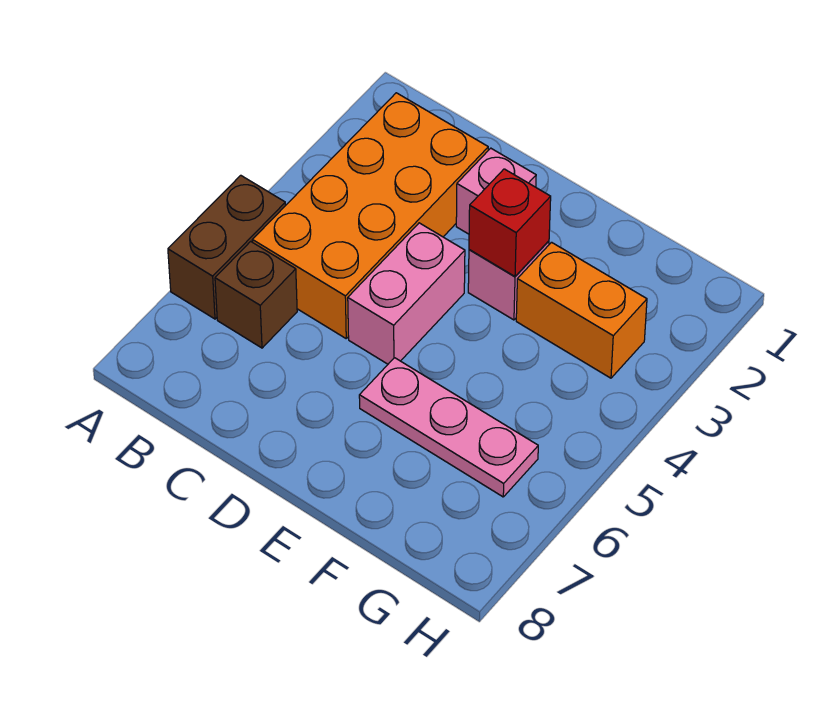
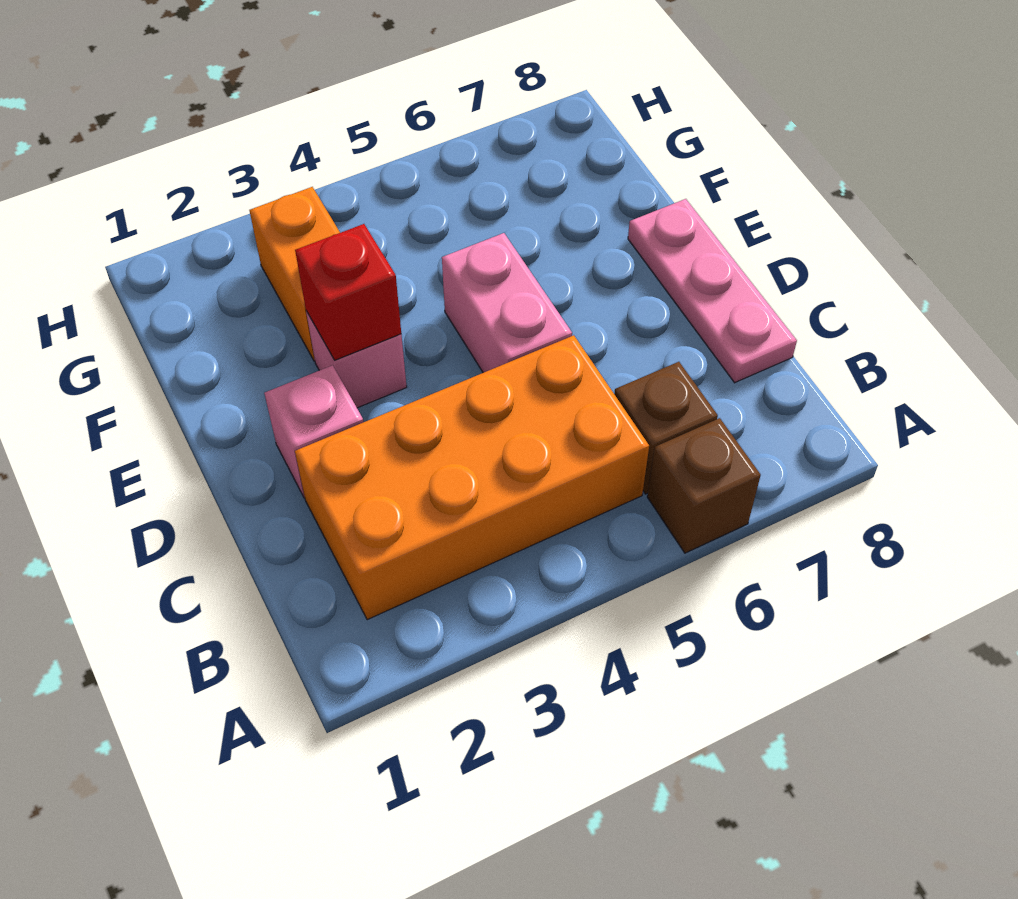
brown brick A5:A6 level 1 -> brown brick A6 level 1
pink brick D4:D5 level 1 -> pink brick D5:E5 level 1
pink plate E6:G6 level 1 -> pink plate C8:E8 level 1

